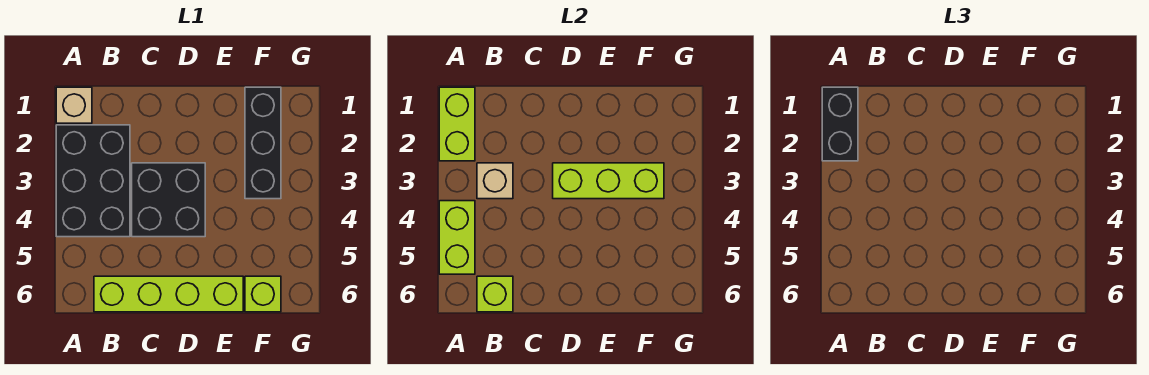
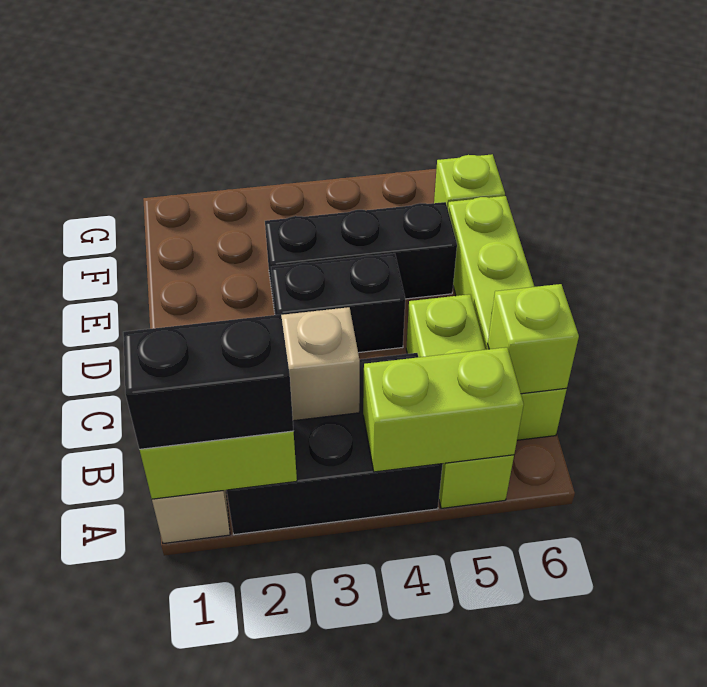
black brick C3:D4 level 1 -> black brick D3:D4 level 1
lime brick D3:F3 level 2 -> lime brick A5:C5 level 1
black brick F1:F3 level 1 -> black brick E3:E5 level 1

